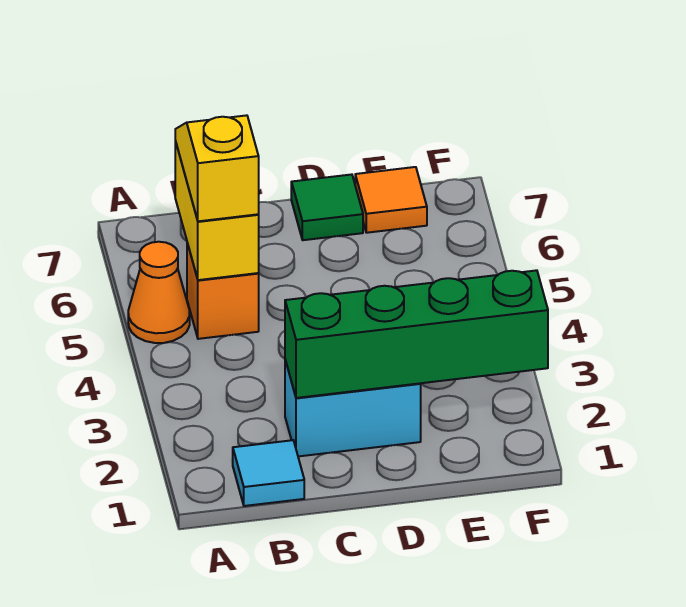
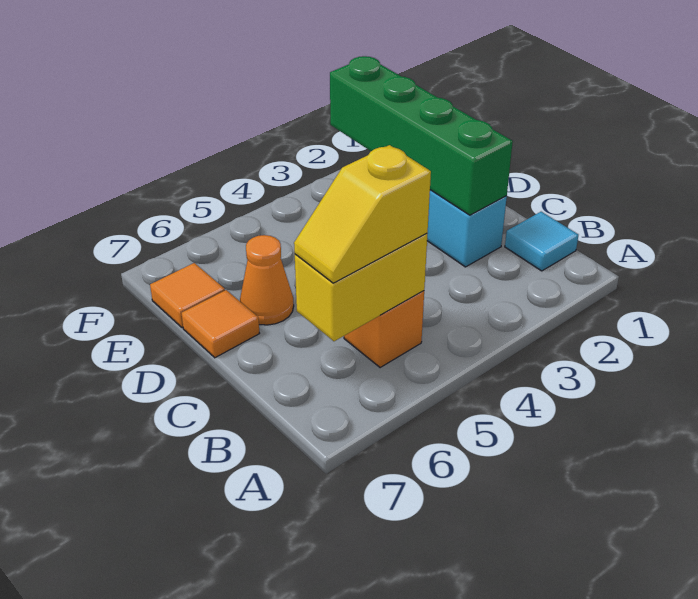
orange cone A5 level 1 -> orange cone D6 level 1
green tile D7 level 1 -> orange tile D7 level 1

